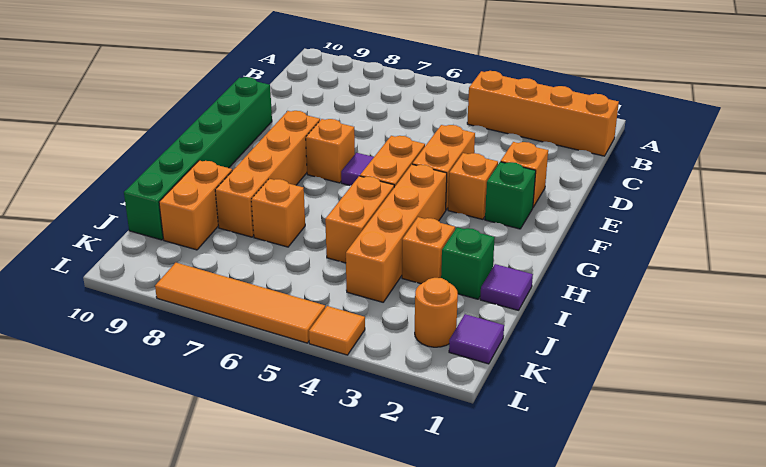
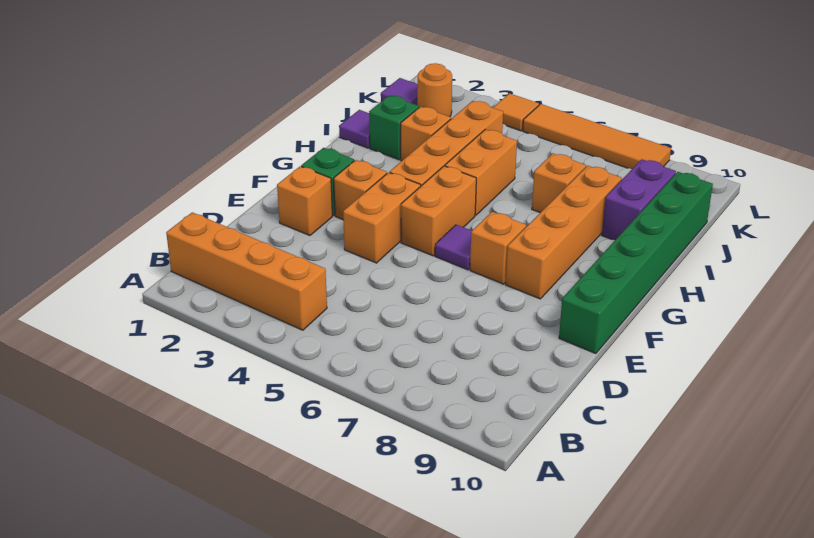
orange brick I9:J9 level 1 -> purple brick I9:J9 level 1

